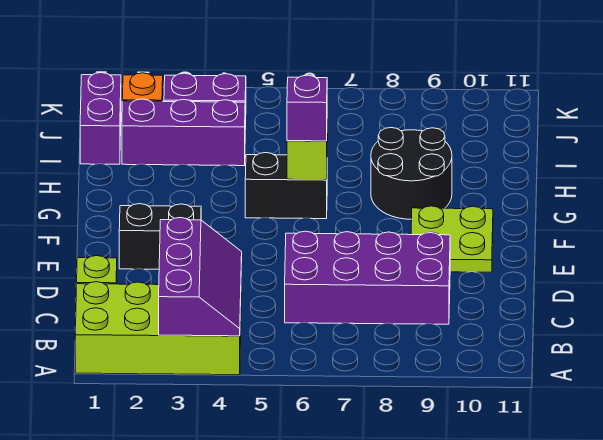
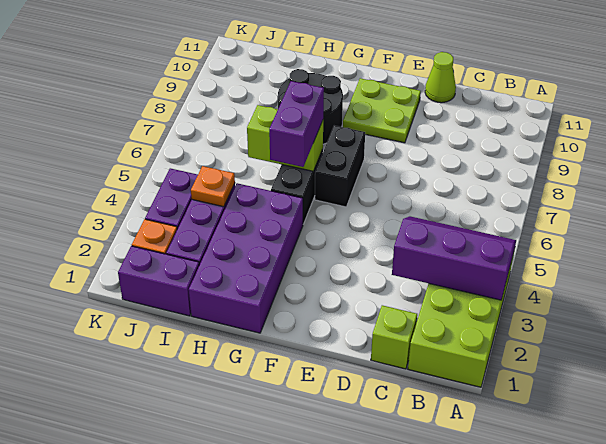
purple brick C6:D9 level 1 -> purple brick G1:H4 level 1
none -> lime cone D11 level 1
black brick E2:E3 level 1 -> black brick F6:F7 level 1
purple brick G6 level 3 -> purple brick G5:G6 level 3
none -> orange plate I4 level 2

